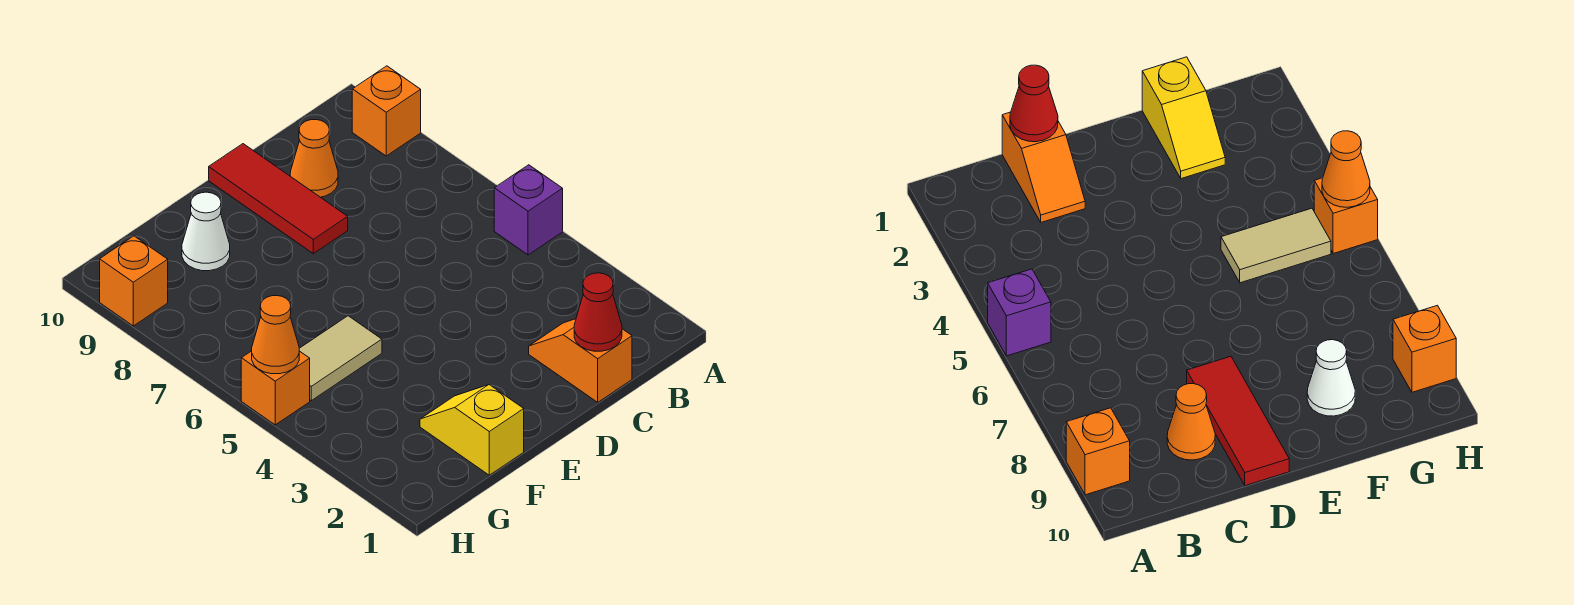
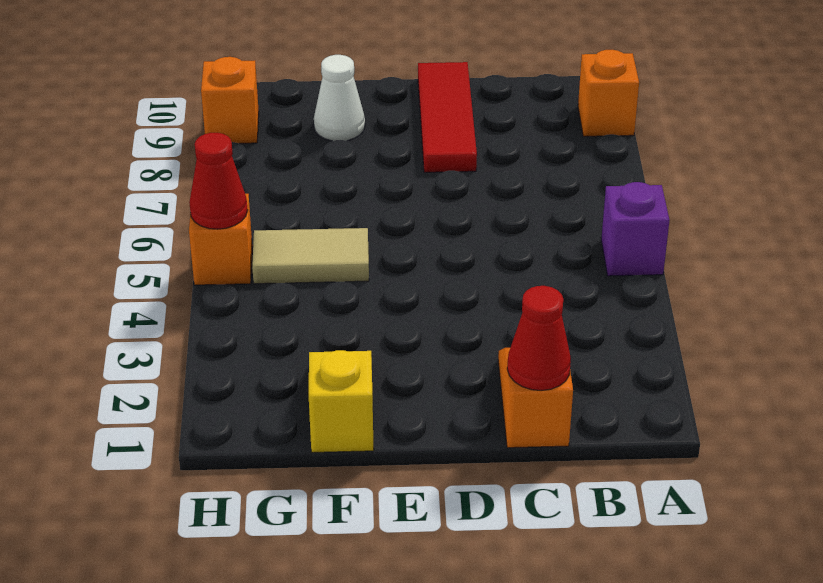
orange cone C9 level 1 -> none
orange cone H5 level 2 -> red cone H5 level 2

